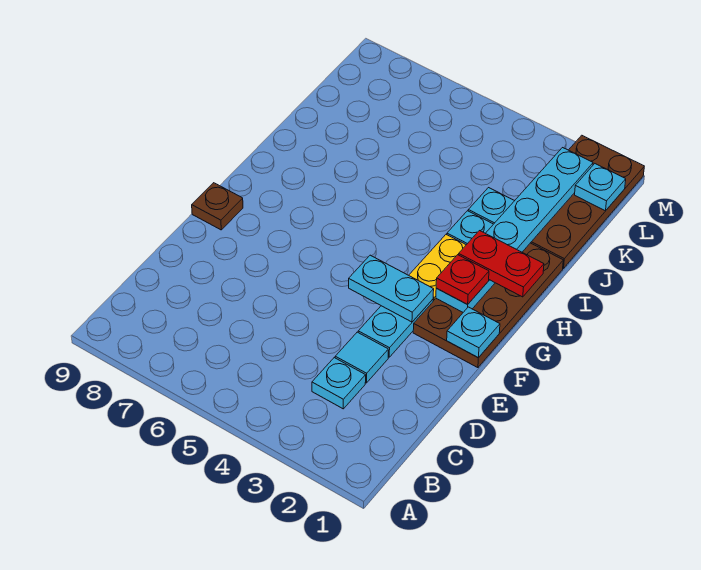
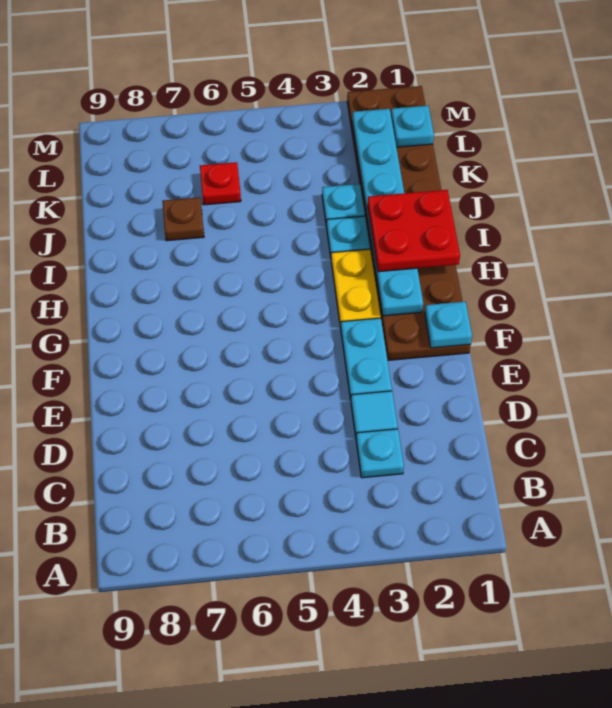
cyan plate F3:F4 level 2 -> none
brown plate F9 level 1 -> brown plate J7 level 1
red plate G2 level 3 -> red plate K6 level 1
red plate H1:H2 level 3 -> red plate H1:I2 level 3

